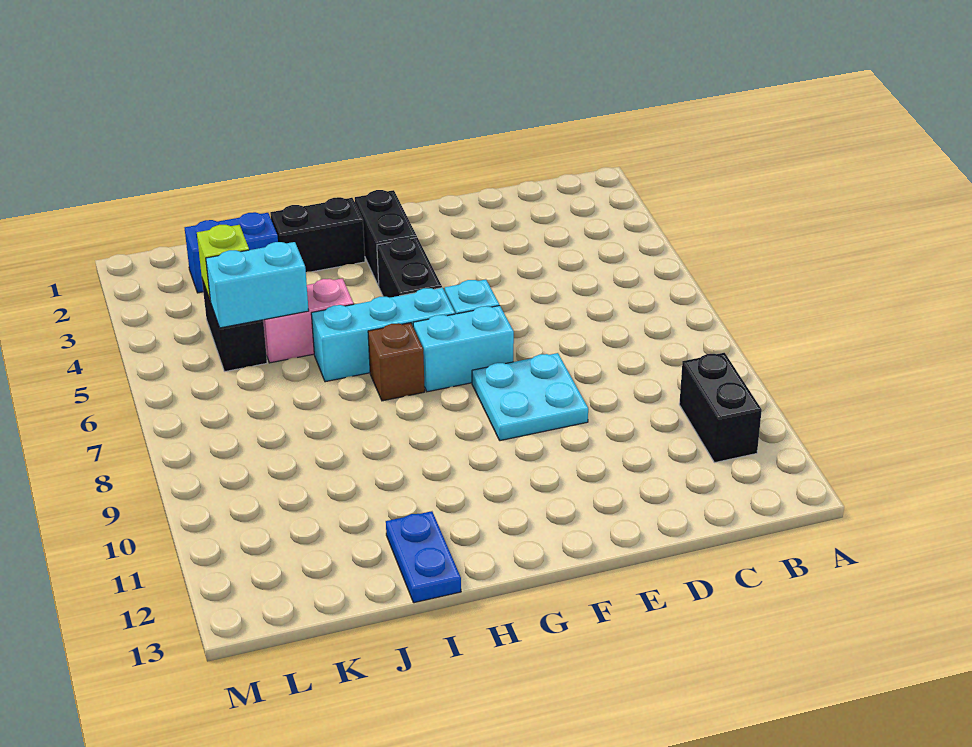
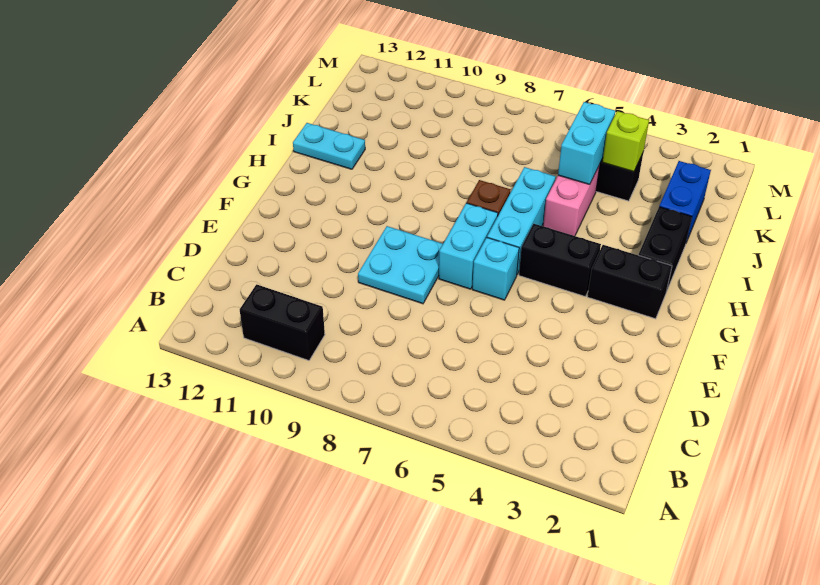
blue plate I12:I13 level 1 -> cyan plate I12:I13 level 1

